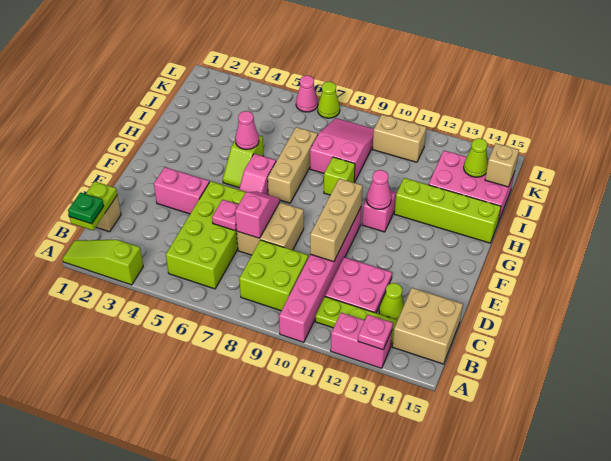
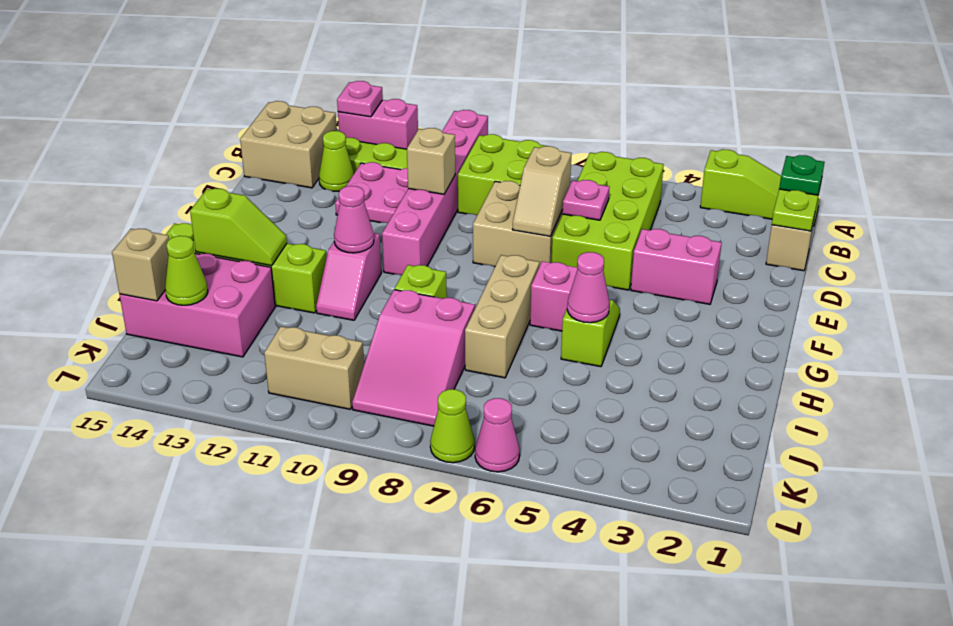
pink slope D7:E7 level 2 top D -> tan slope D7:E7 level 2 top D
tan brick D10:F10 level 2 -> tan brick D10 level 2
none -> lime slope H13:H14 level 2 top 14

